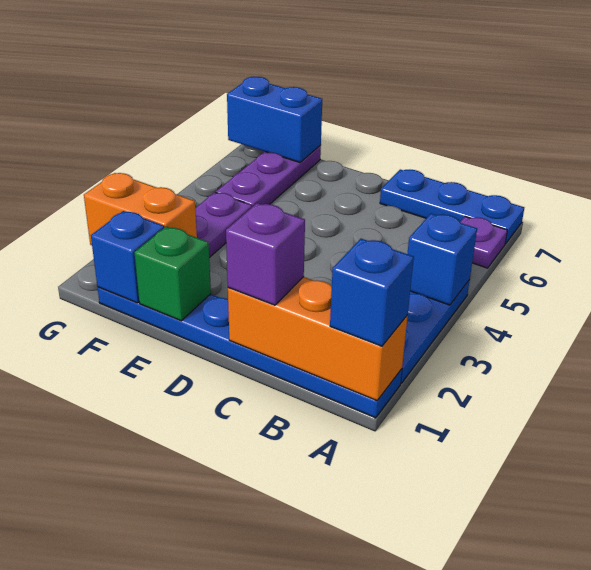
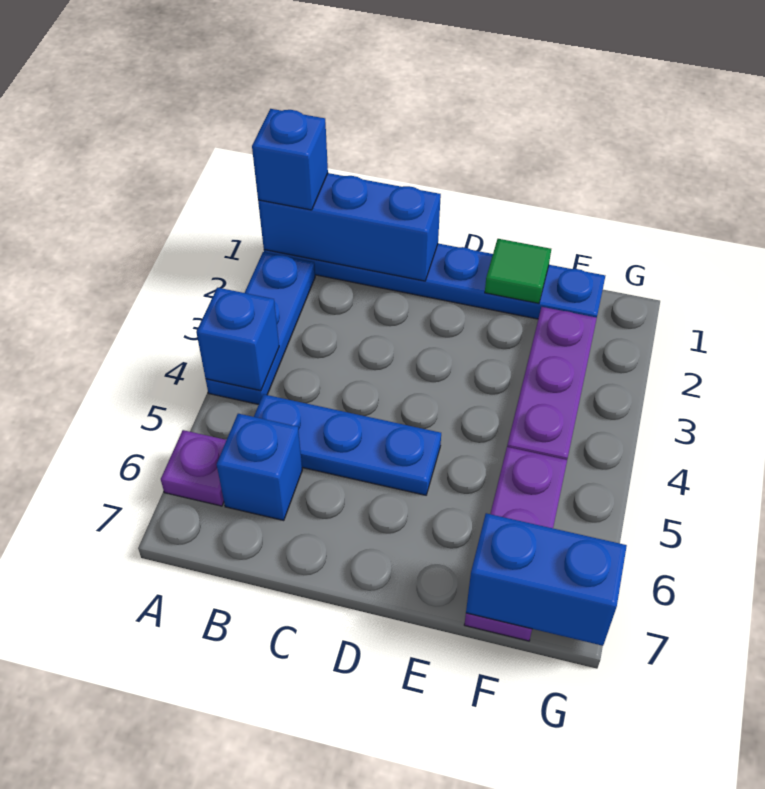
orange brick A1:C1 level 2 -> blue brick A1:C1 level 2
blue plate A7:C7 level 1 -> blue plate B5:D5 level 1
purple brick C1 level 3 -> none
green brick E1 level 2 -> green tile E1 level 2
blue brick F1 level 2 -> blue brick B6 level 1
orange brick F2:G2 level 2 -> none

